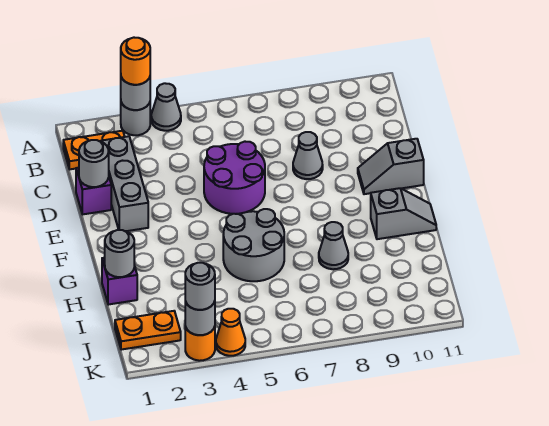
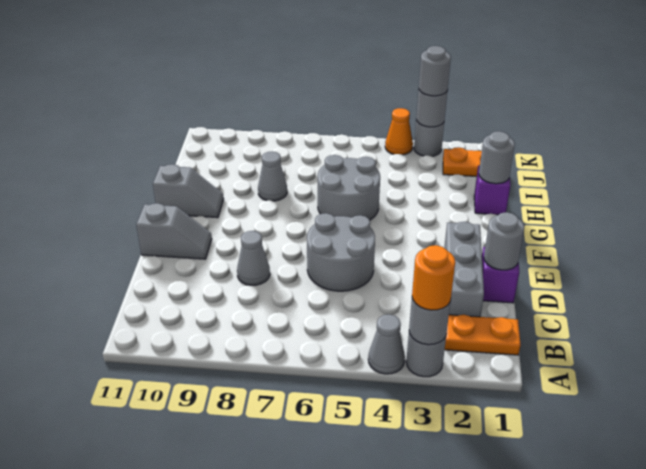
purple round brick D5:E6 level 1 -> grey round brick D5:E6 level 1
grey slope G10:G11 level 1 top 10 -> grey slope G10:G11 level 1 top 11
orange round brick K3 level 1 -> grey round brick K3 level 1

